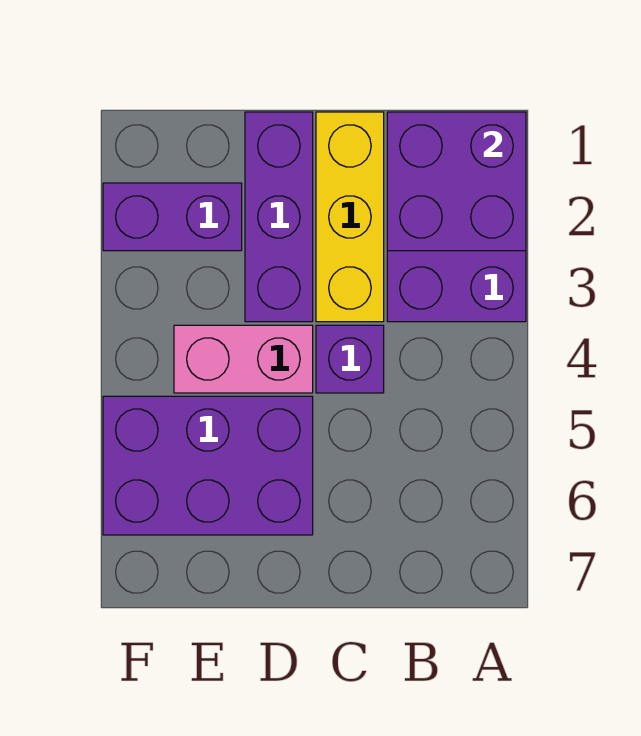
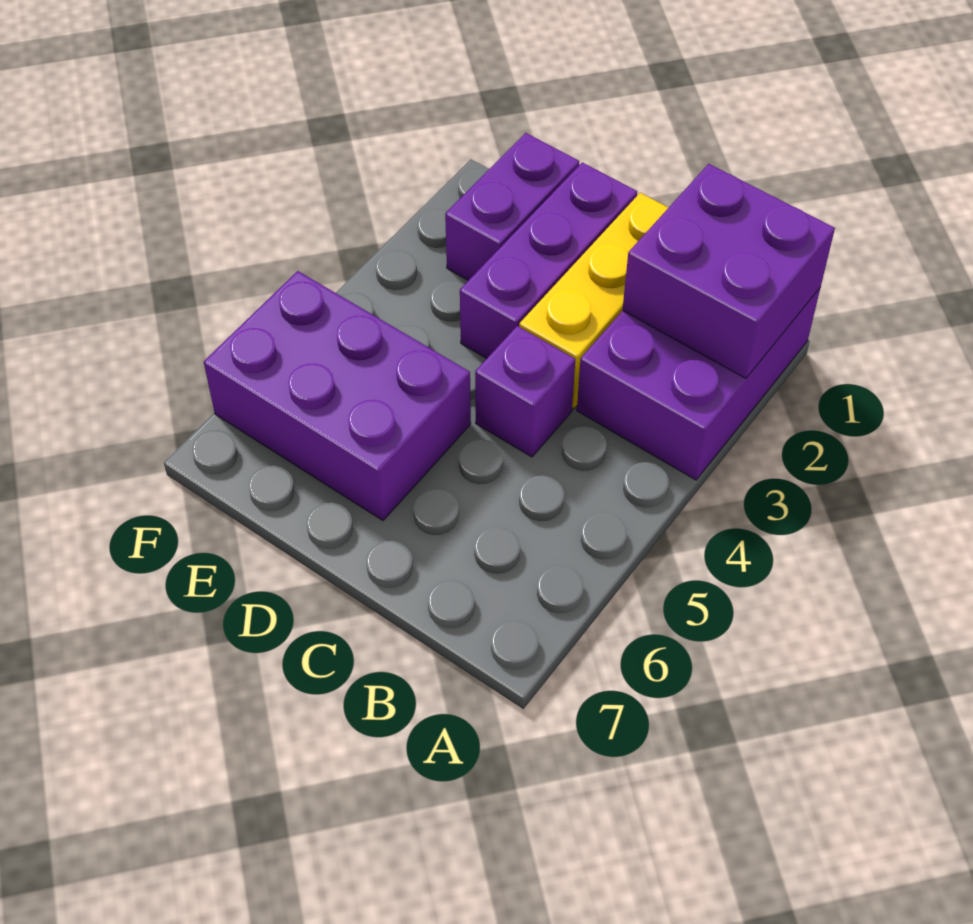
pink brick D4:E4 level 1 -> none
purple brick E2:F2 level 1 -> purple brick E1:E2 level 1

